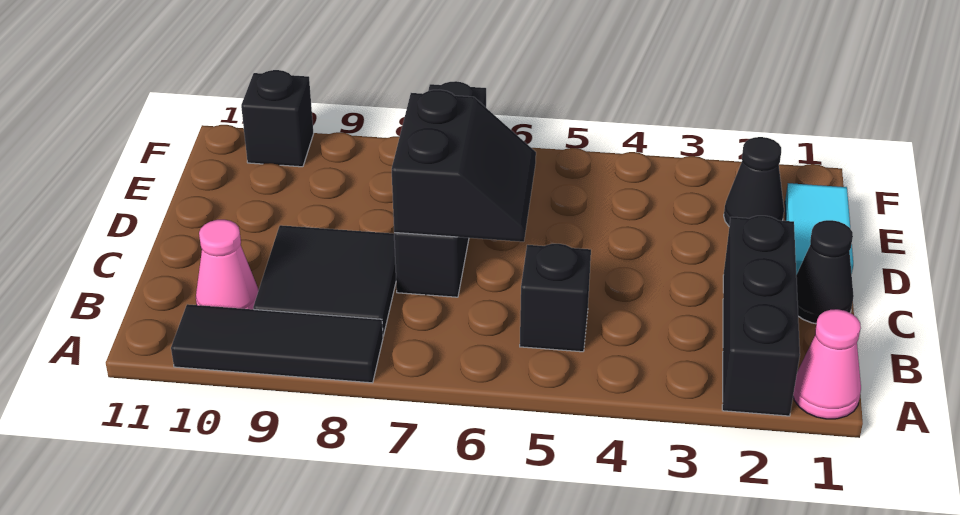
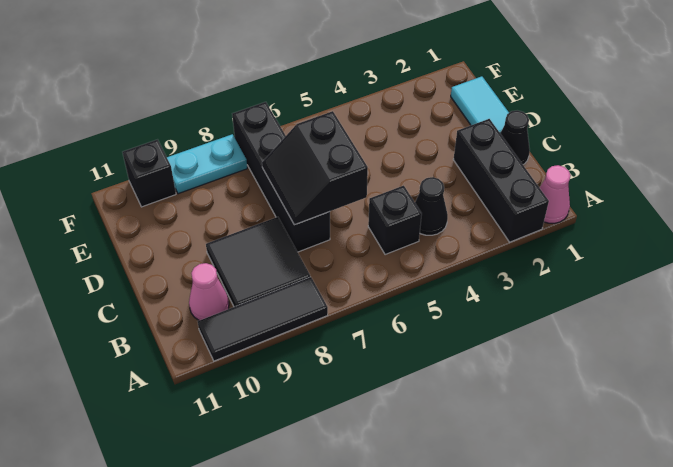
black slope C6:D7 level 2 top 7 -> black slope C6:D7 level 2 top 6
black cone E2 level 1 -> black cone B4 level 1
none -> cyan plate F8:F9 level 1

